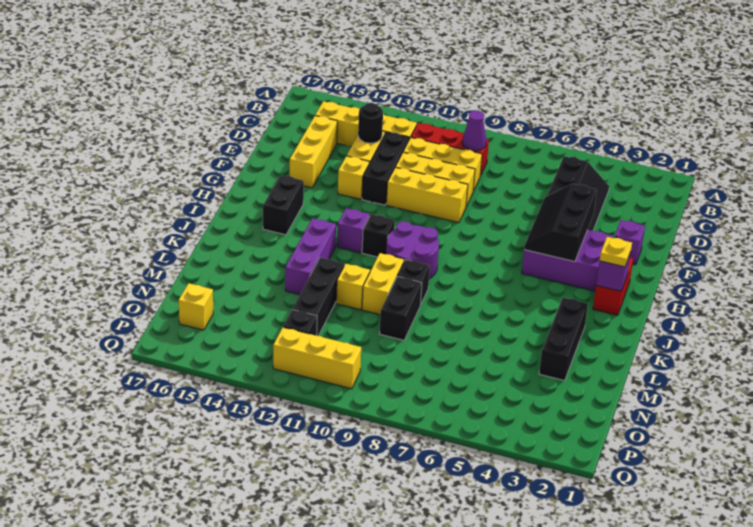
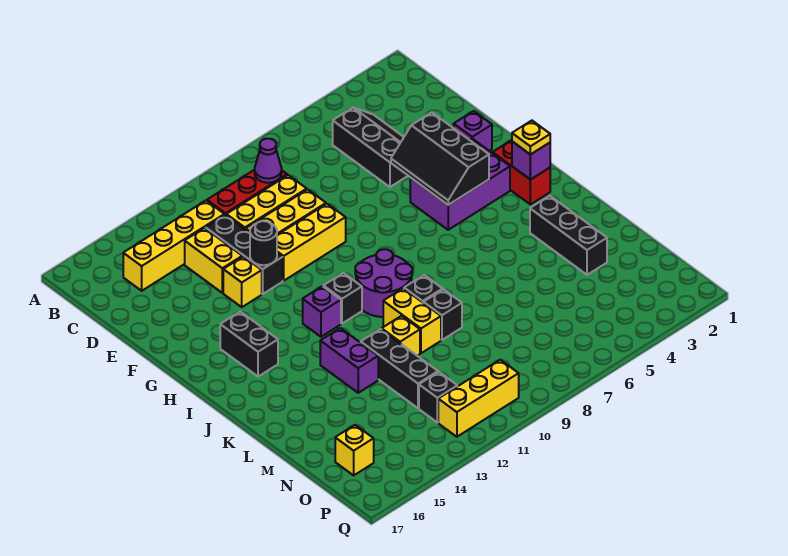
black round brick D13 level 2 -> black round brick F12 level 2
yellow brick D15:F15 level 1 -> none
purple brick J13:L13 level 1 -> purple brick K13:L13 level 1
black brick L9:M9 level 1 -> black brick L9 level 1

